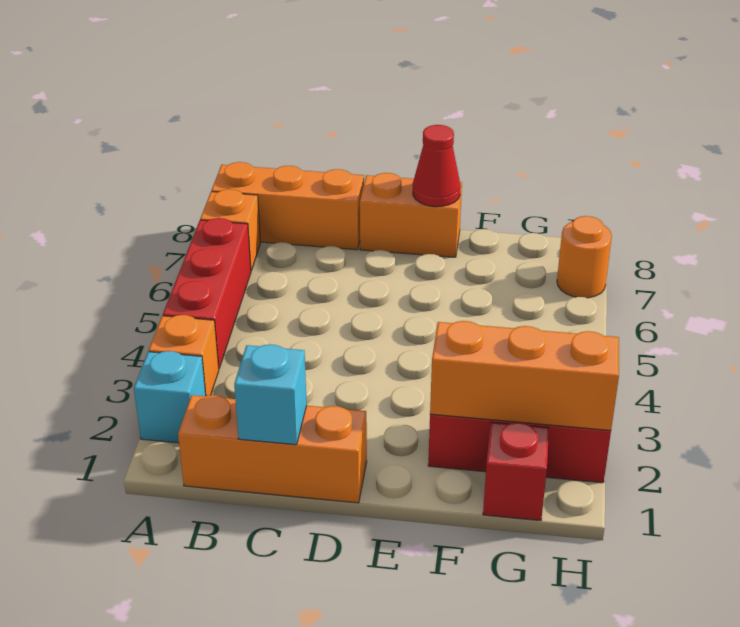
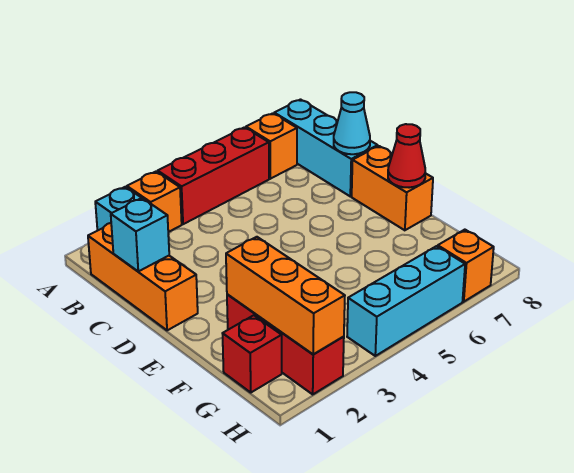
orange brick A8:C8 level 1 -> cyan brick A8:C8 level 1
none -> cyan cone C8 level 2
none -> cyan brick H4:H6 level 1
orange round brick H7 level 1 -> orange brick H7 level 1

